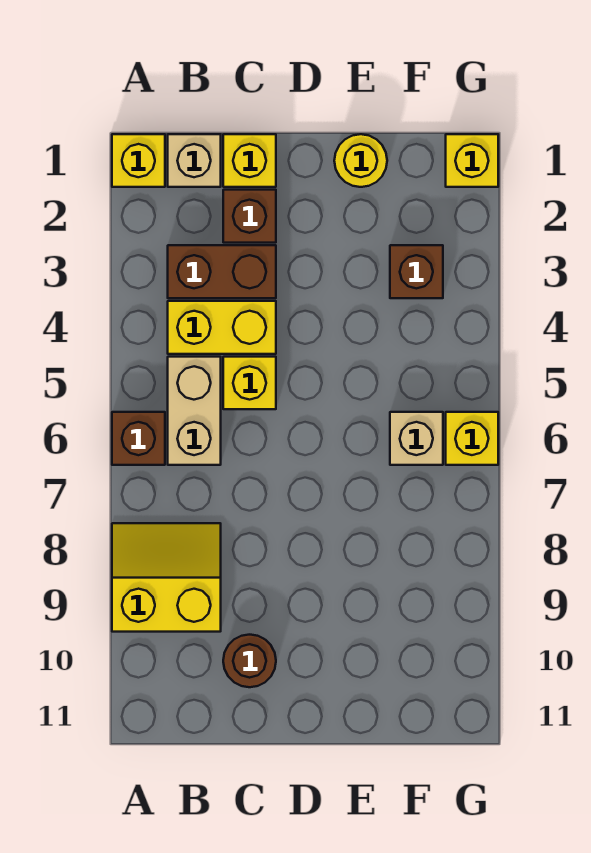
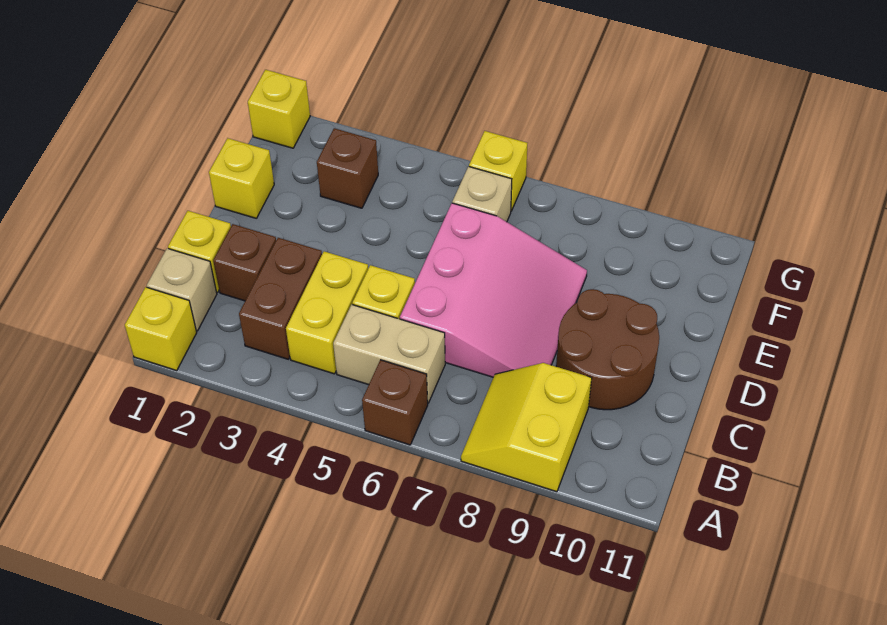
none -> pink slope C6:E8 level 1 top 6
brown round brick C10 level 1 -> brown round brick C9:D10 level 1
yellow round brick E1 level 1 -> yellow brick E1 level 1

